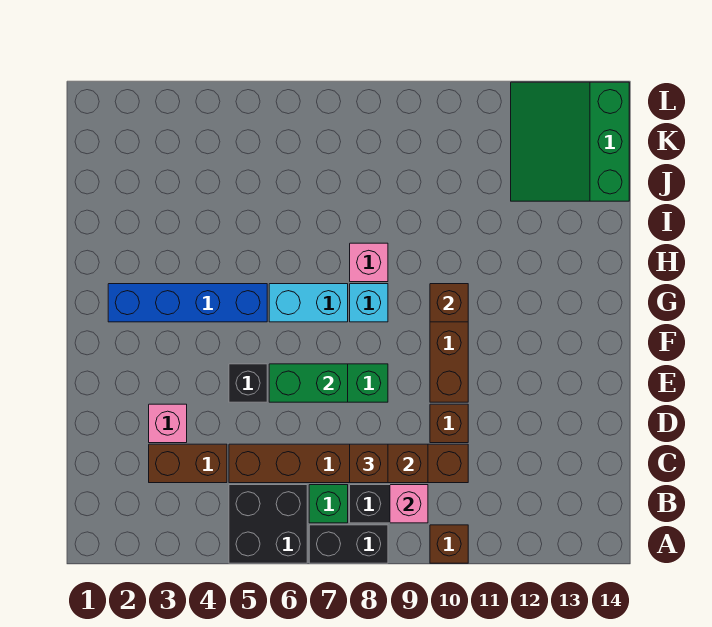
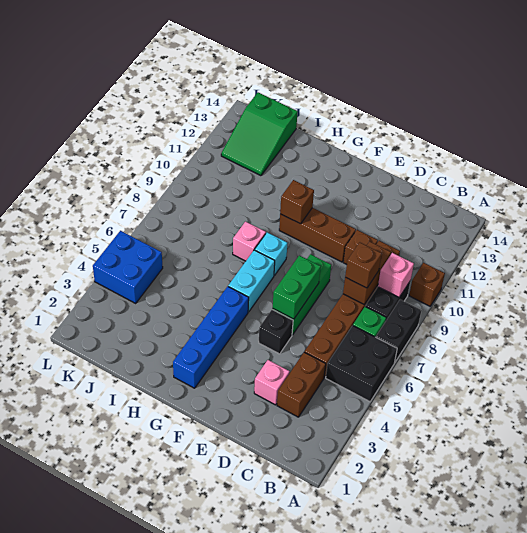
green slope J12:L14 level 1 top 14 -> green slope J12:K14 level 1 top 14
none -> blue brick K4:L5 level 1

